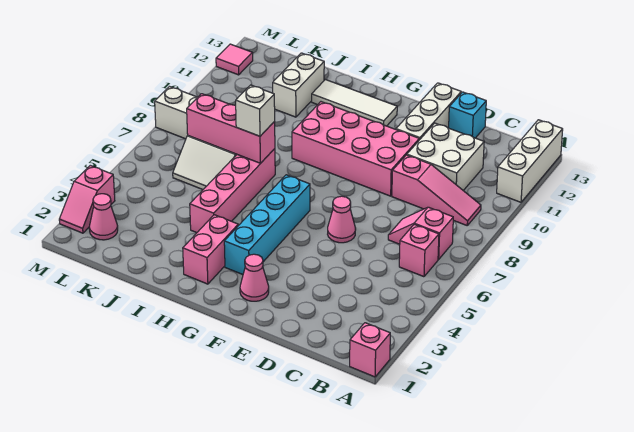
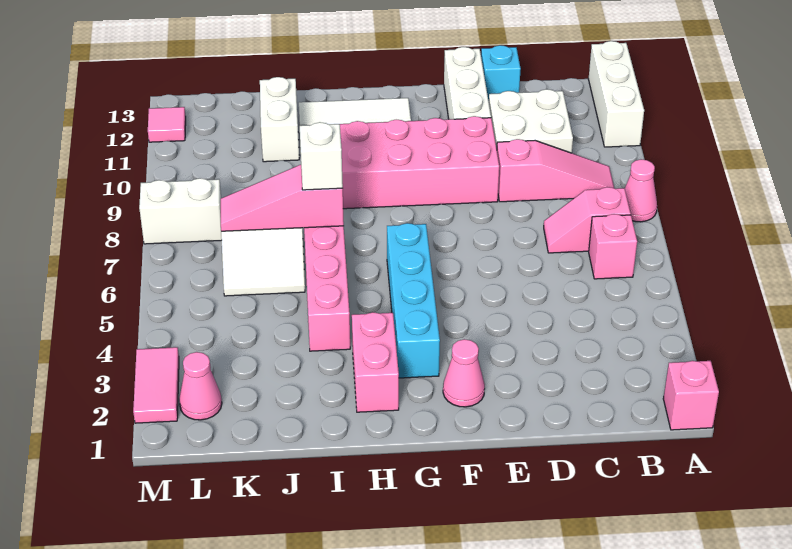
pink cone E6 level 1 -> pink cone A8 level 1
pink brick I7:K7 level 2 -> pink slope I7:K7 level 2 top I
pink slope M2:M3 level 1 top 3 -> pink tile M2:M3 level 1

